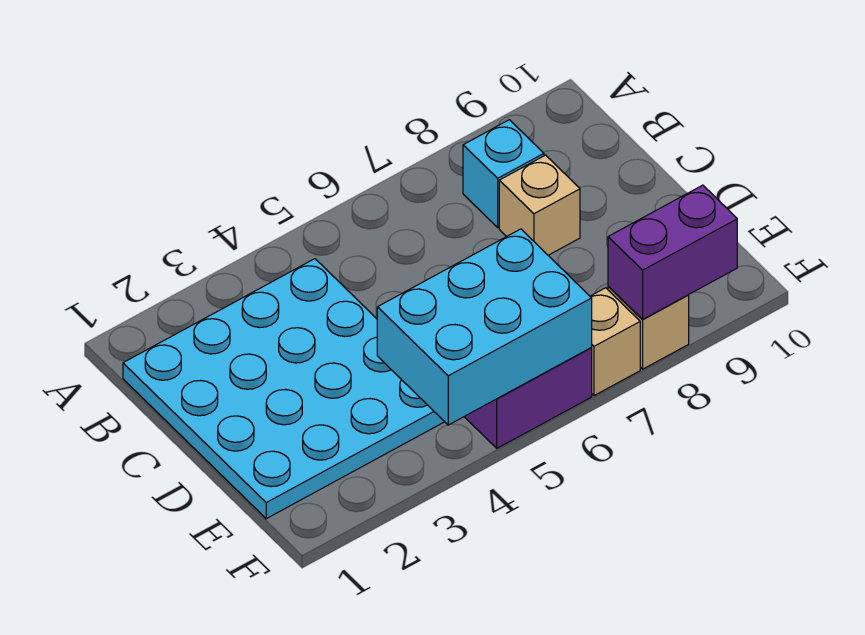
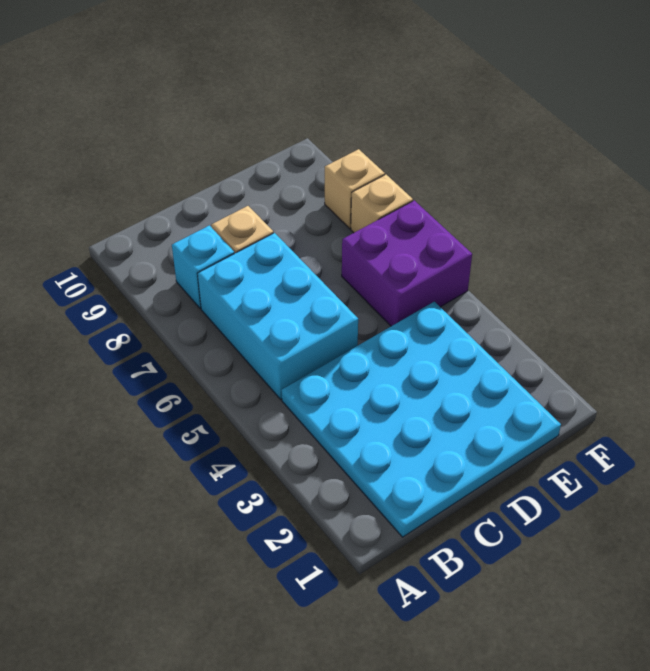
cyan brick E4:F6 level 2 -> cyan brick B5:C7 level 1
purple brick F8:F9 level 2 -> none

